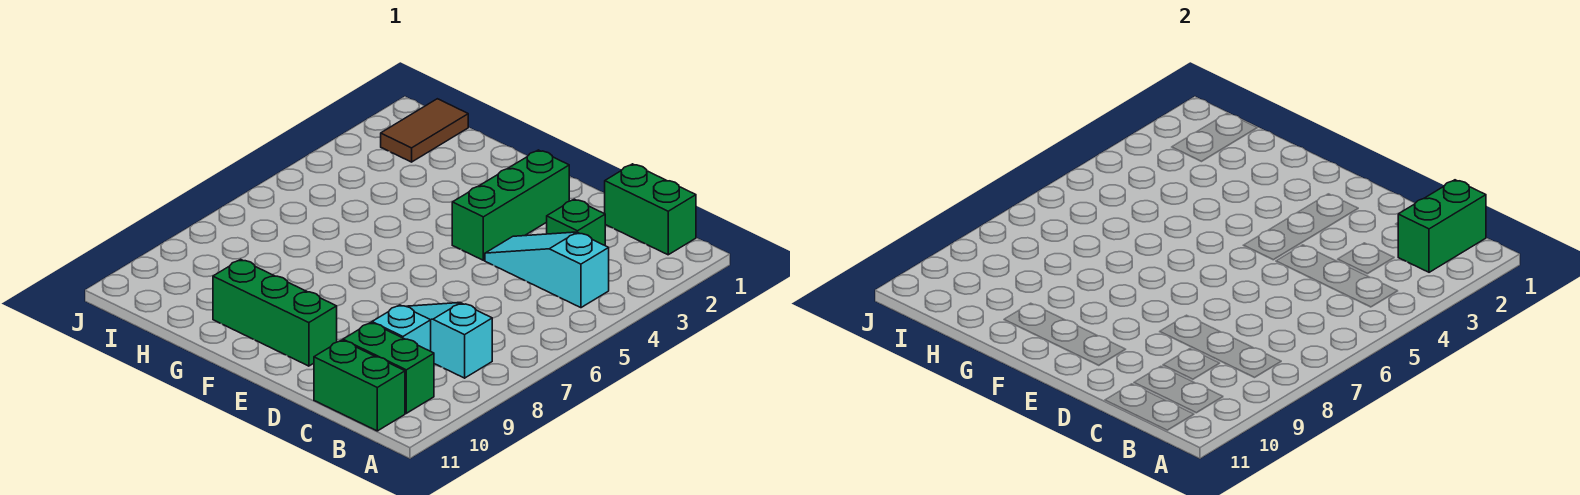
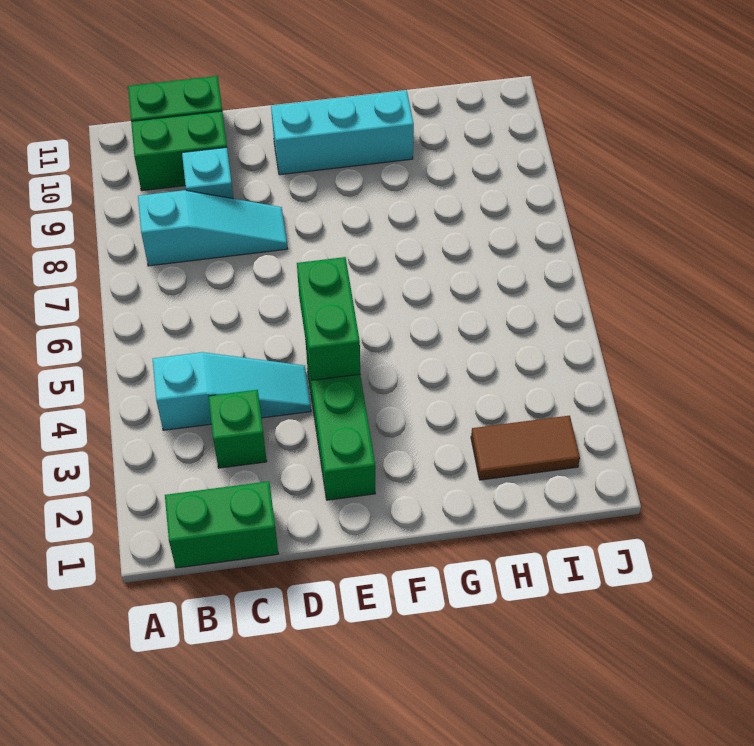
green brick B1:B2 level 2 -> green brick E4:E5 level 2
green brick E10:G10 level 1 -> cyan brick E10:G10 level 1
brown tile I1:I2 level 1 -> brown tile H2:I2 level 1

